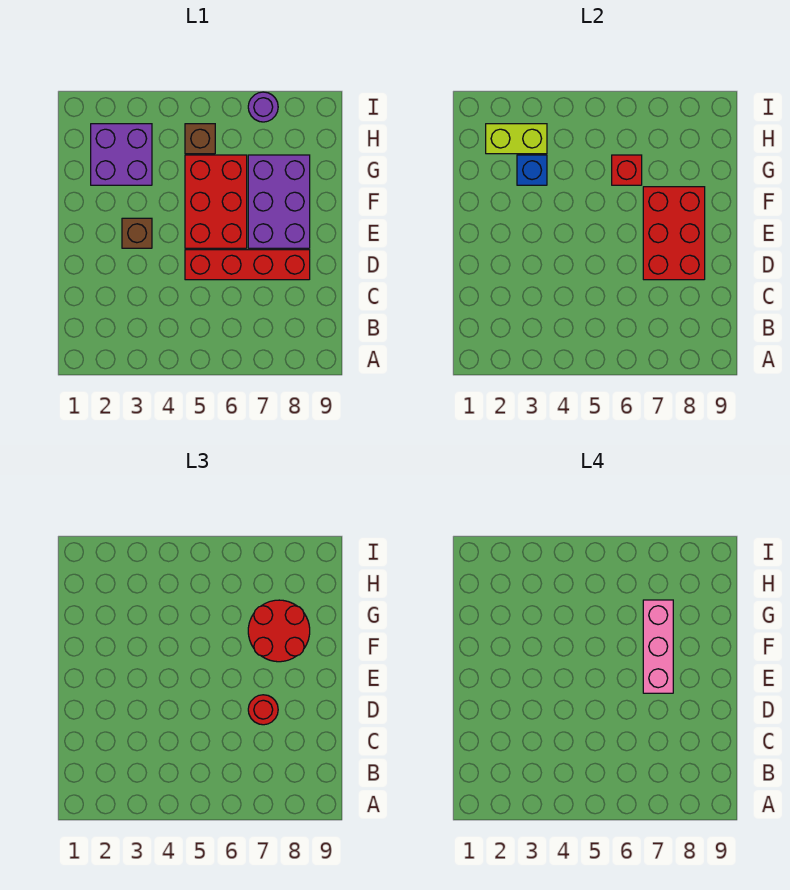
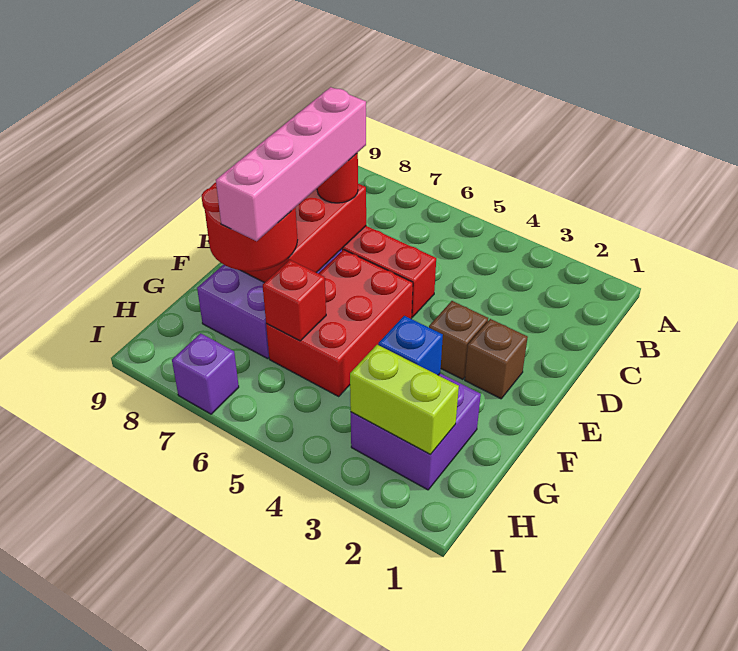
pink brick E7:G7 level 4 -> pink brick D7:G7 level 4
brown brick H5 level 1 -> brown brick E2 level 1
purple round brick I7 level 1 -> purple brick I7 level 1

